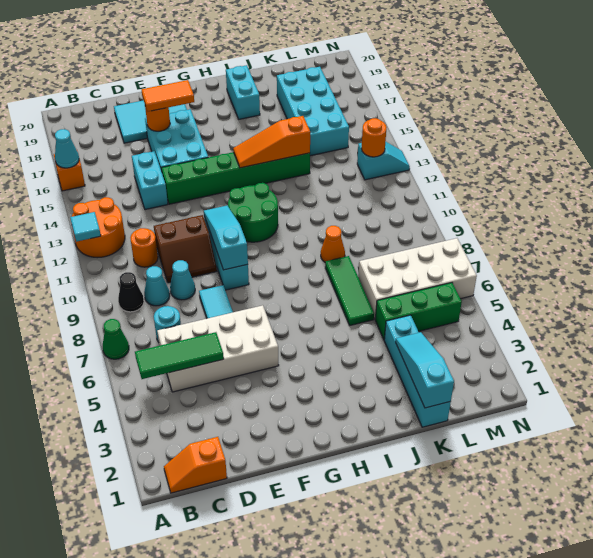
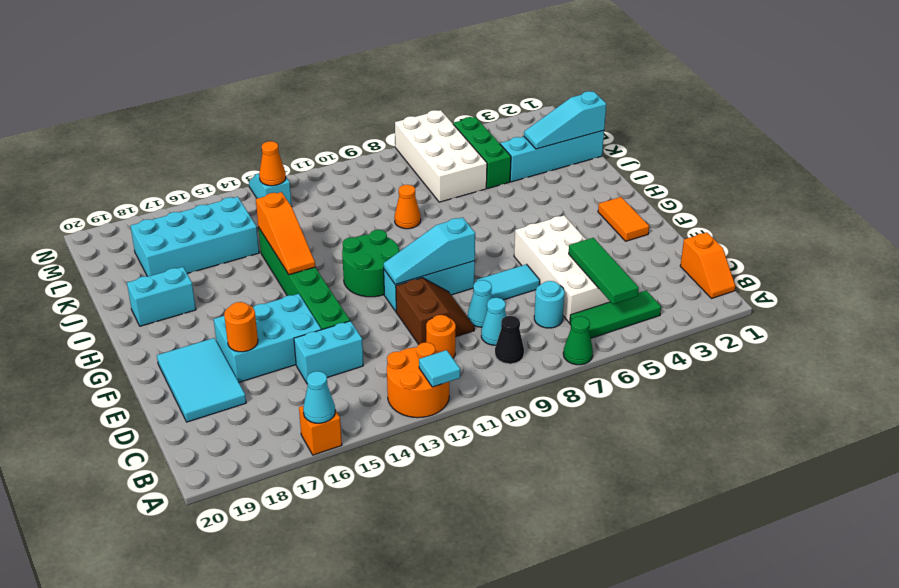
orange tile E17:F17 level 3 -> orange tile F2:G2 level 1
green tile J6:J8 level 1 -> green tile B4:B6 level 1
orange round brick M13 level 2 -> orange cone M13 level 2

